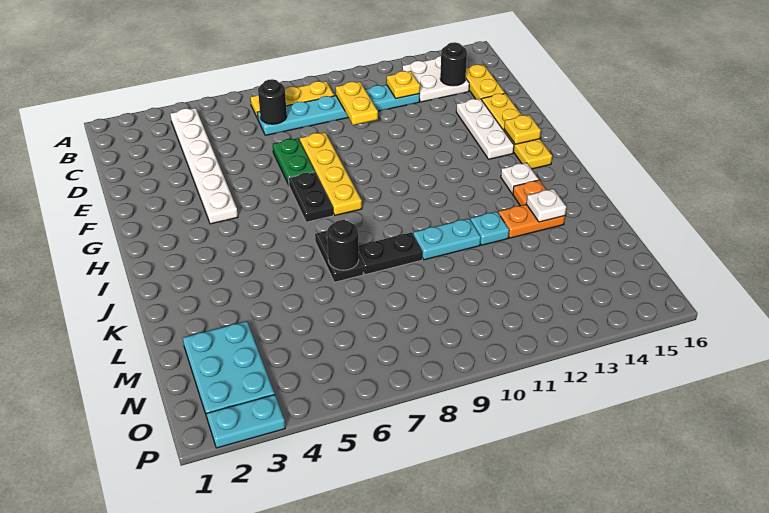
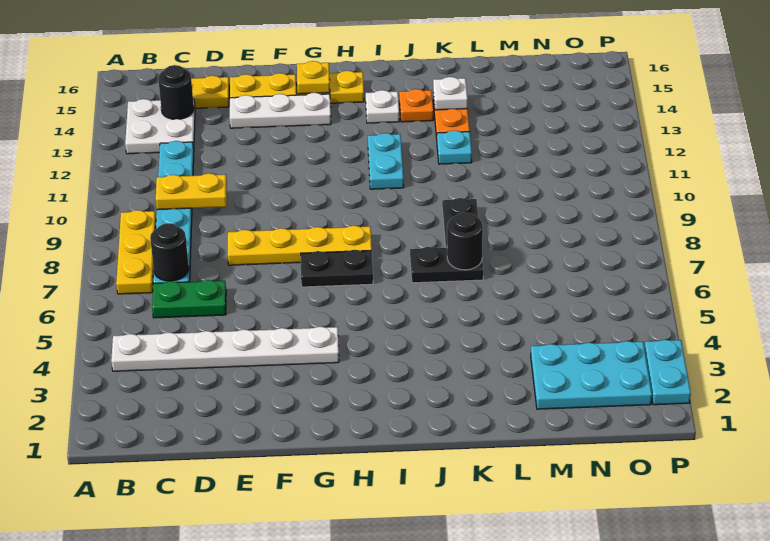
yellow plate C12 level 2 -> none
green plate E7:F7 level 1 -> green plate C6:D6 level 1
cyan plate K10:K11 level 1 -> cyan plate I11:I12 level 1

